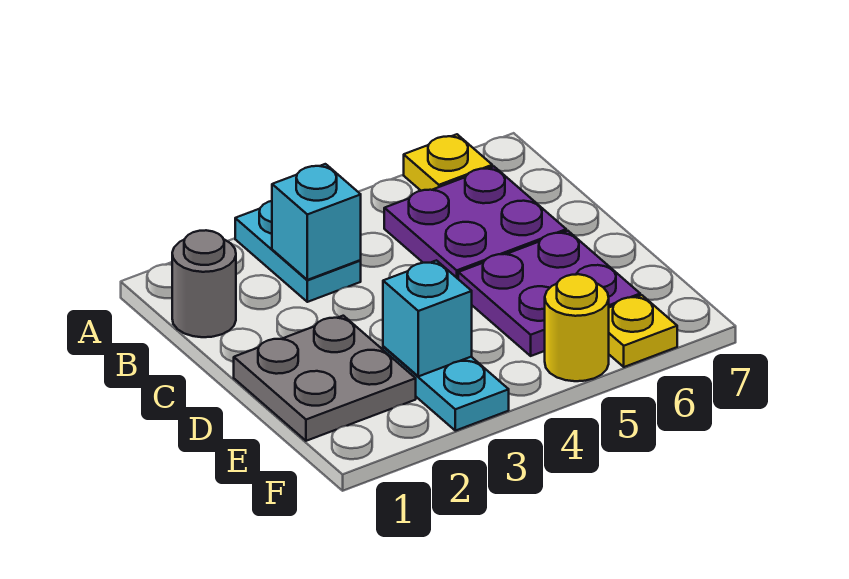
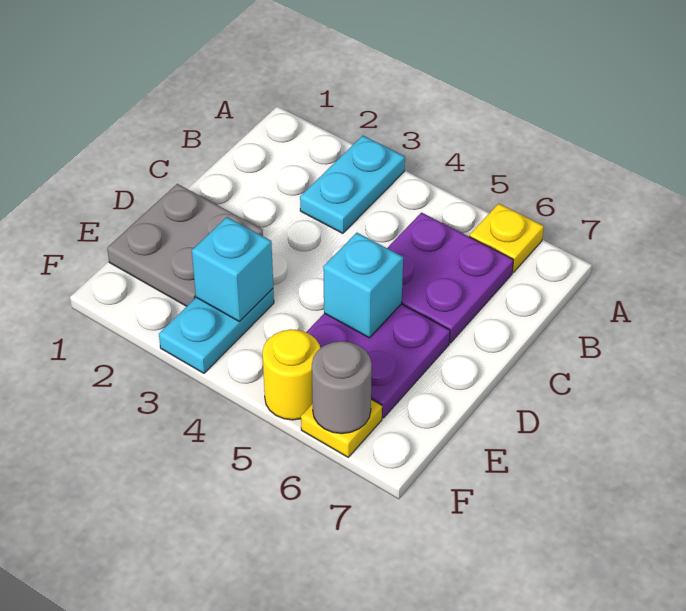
grey round brick B1 level 1 -> grey round brick F6 level 2
cyan brick B3 level 2 -> cyan brick D5 level 2

